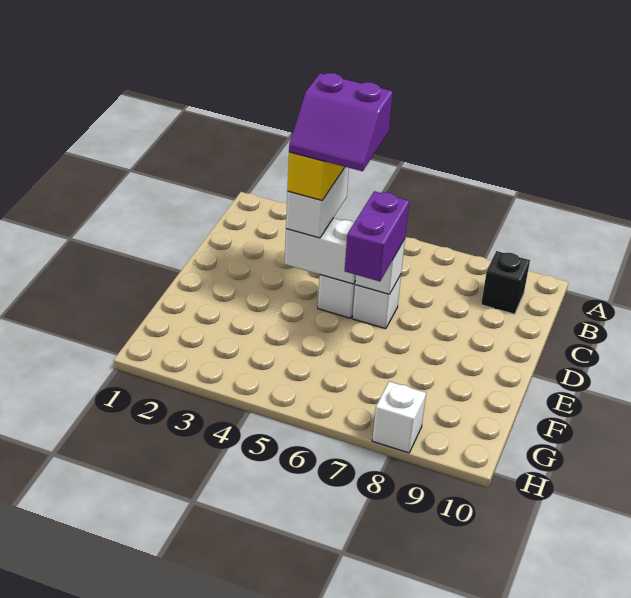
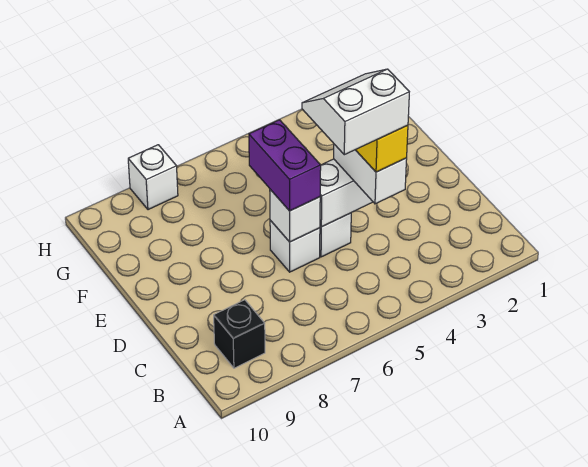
purple slope C4:D5 level 5 top C -> white slope C4:D5 level 5 top C

